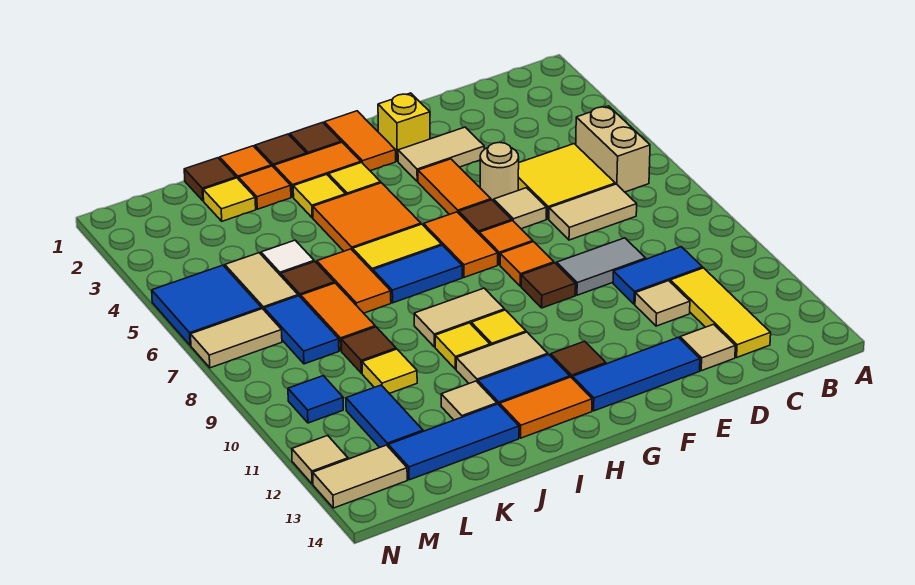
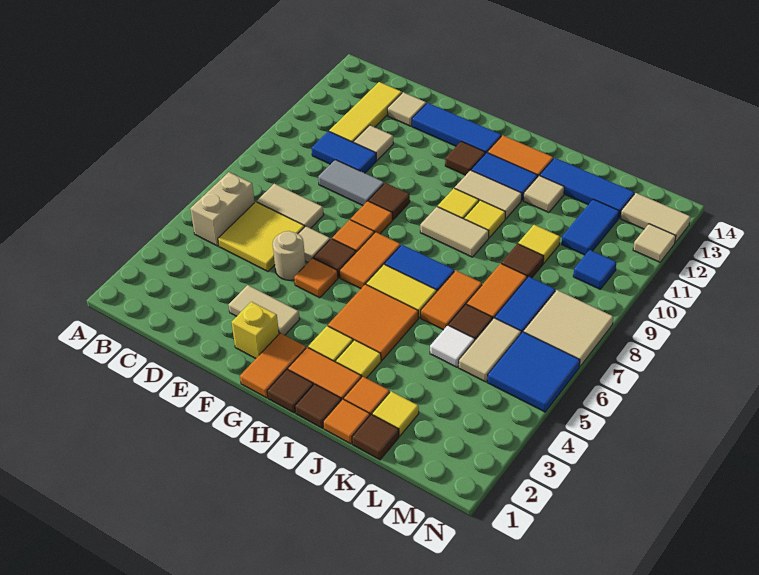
orange tile F4:F5 level 1 -> orange tile F5 level 1
tan tile M7:N7 level 1 -> tan tile M7:N8 level 1

